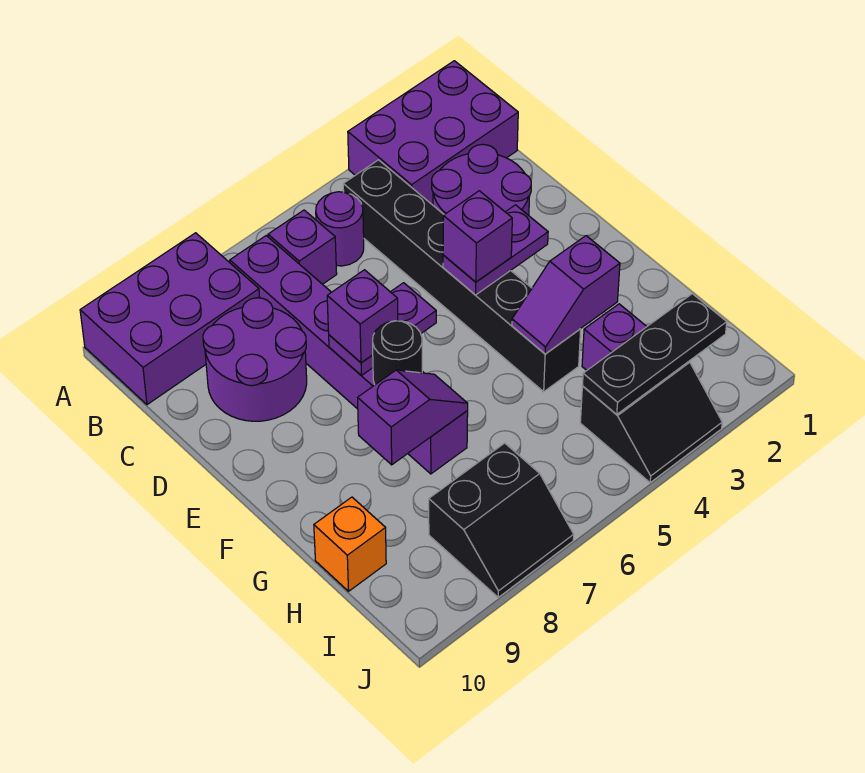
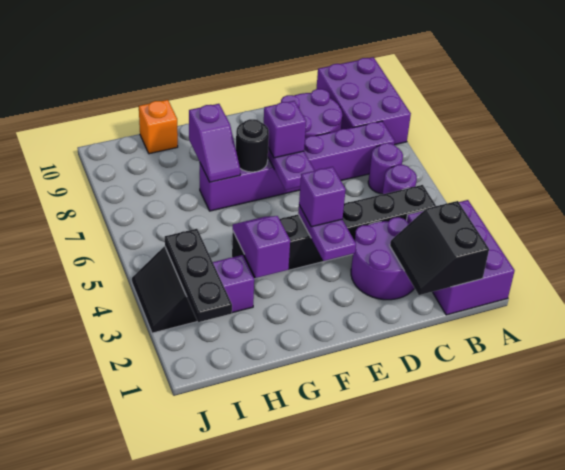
purple brick B6 level 1 -> purple round brick B6 level 1
black slope I7:J8 level 1 top I -> black slope B1:C2 level 2 top B

